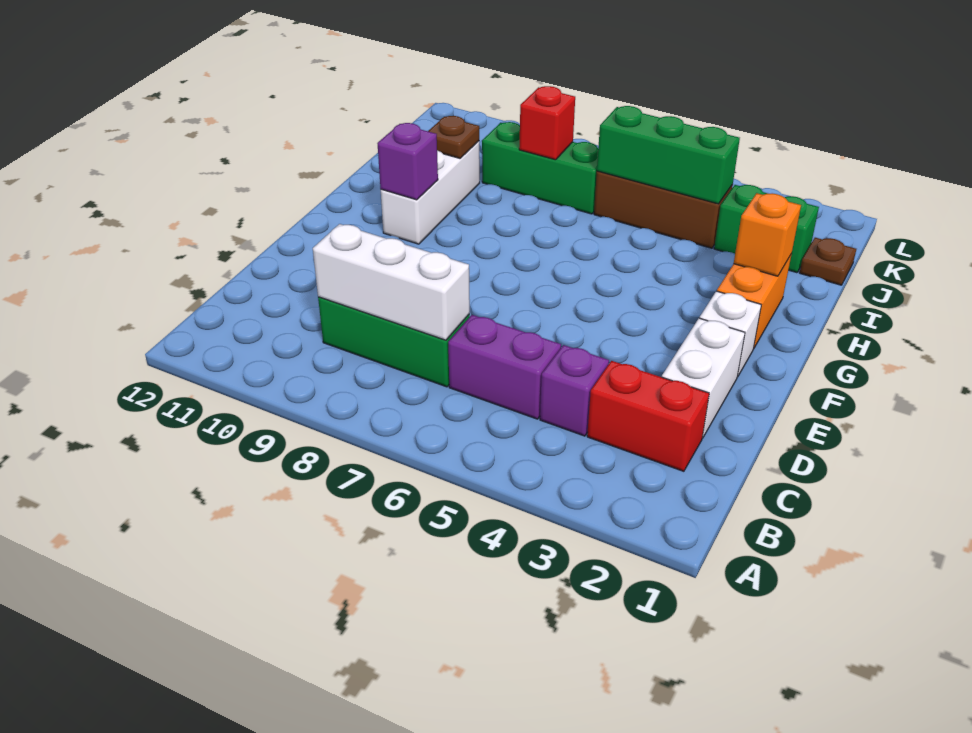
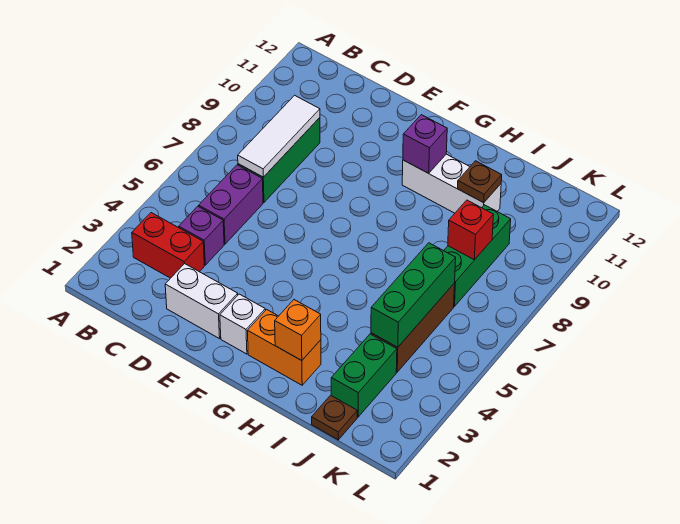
red brick C2:C3 level 1 -> red brick B3:C3 level 1
white brick C7:C9 level 2 -> white tile C7:C9 level 2

